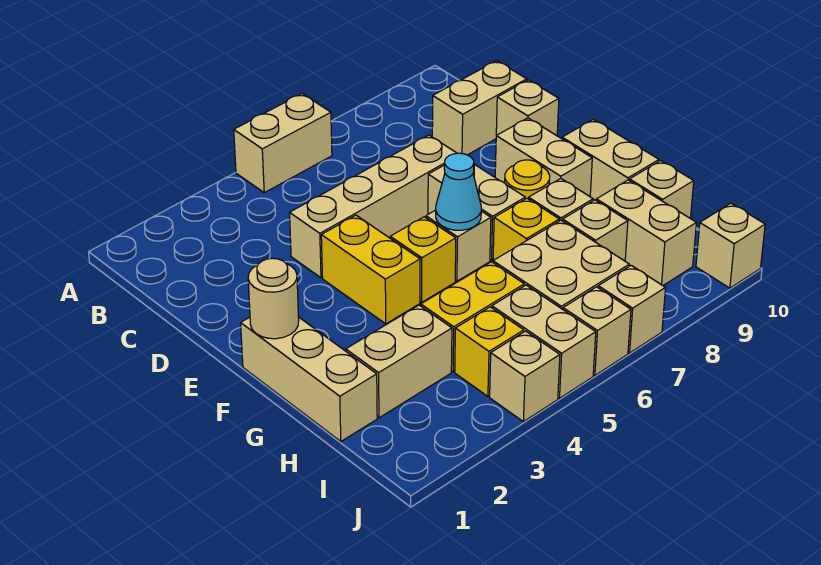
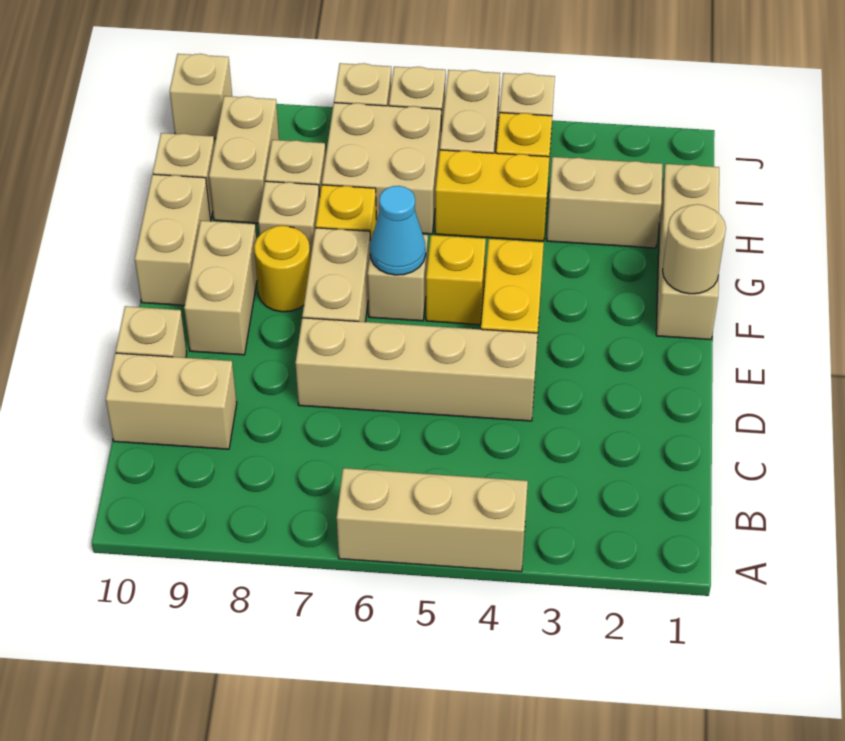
tan brick A5:A6 level 1 -> tan brick A4:A6 level 1

